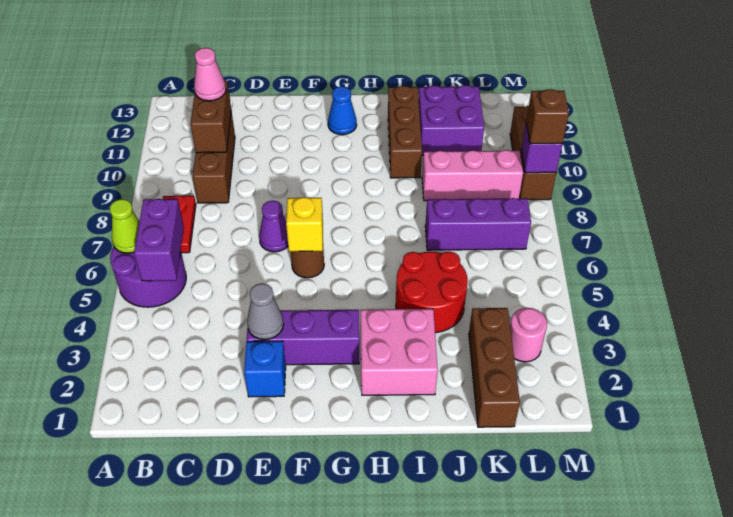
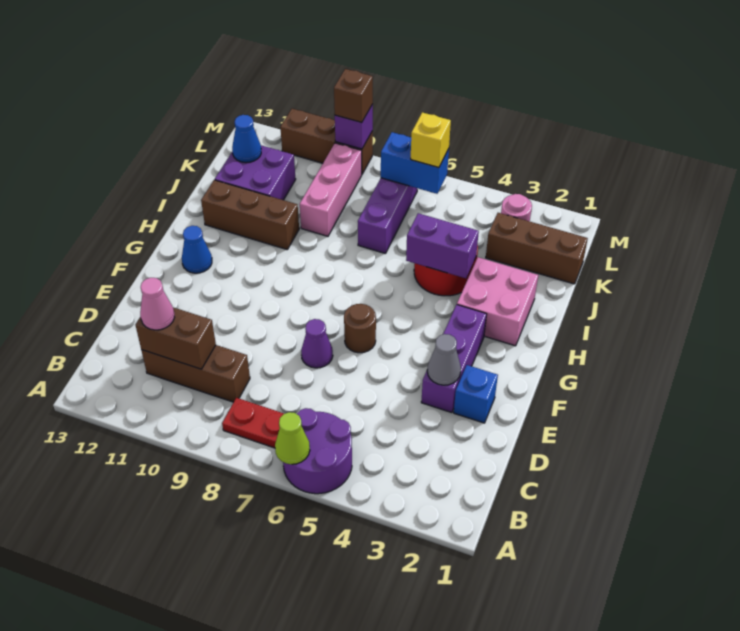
purple brick B5:B6 level 2 -> purple brick I4:I5 level 2
yellow brick F6 level 2 -> yellow brick L6 level 3
none -> blue cone K12 level 2
none -> blue brick L6:L7 level 2

